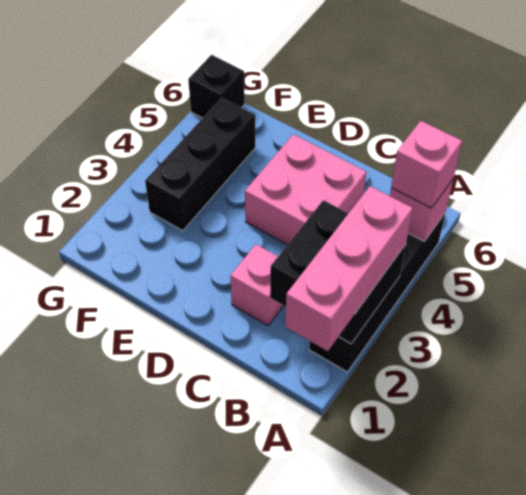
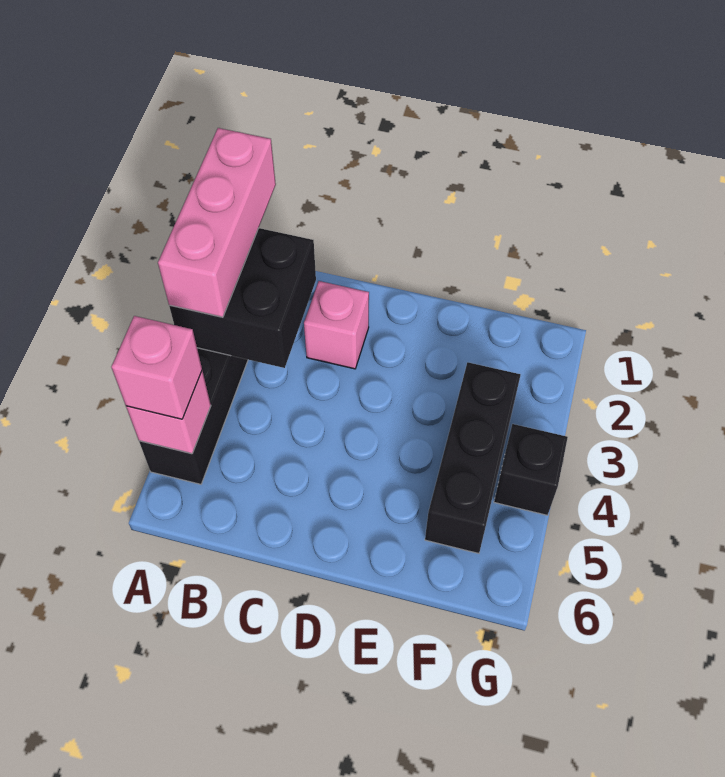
pink brick C4:D5 level 1 -> none
black brick G6 level 1 -> black brick G4 level 1

